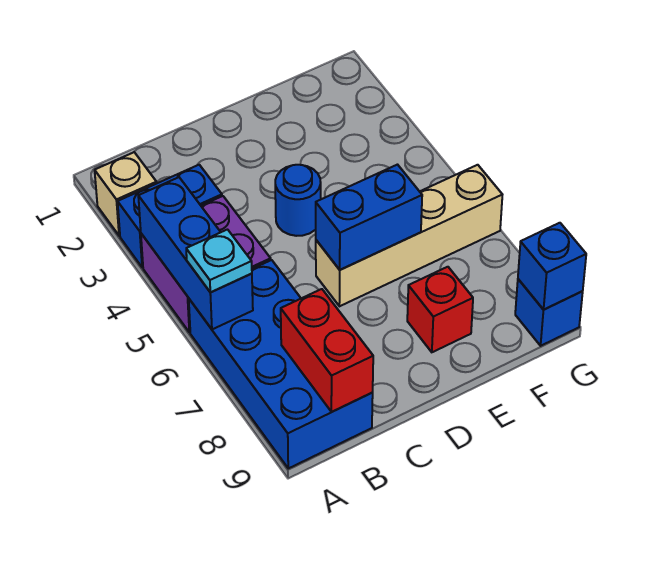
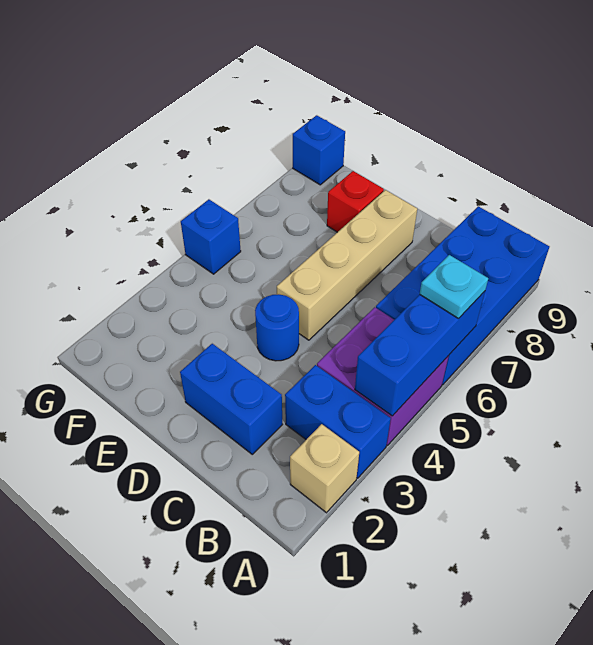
red brick B8:B9 level 2 -> none
tan brick D6:G6 level 1 -> tan brick D5:D8 level 1
blue brick D6:E6 level 2 -> blue brick C2:D2 level 1
blue brick G9 level 2 -> blue brick G5 level 1

